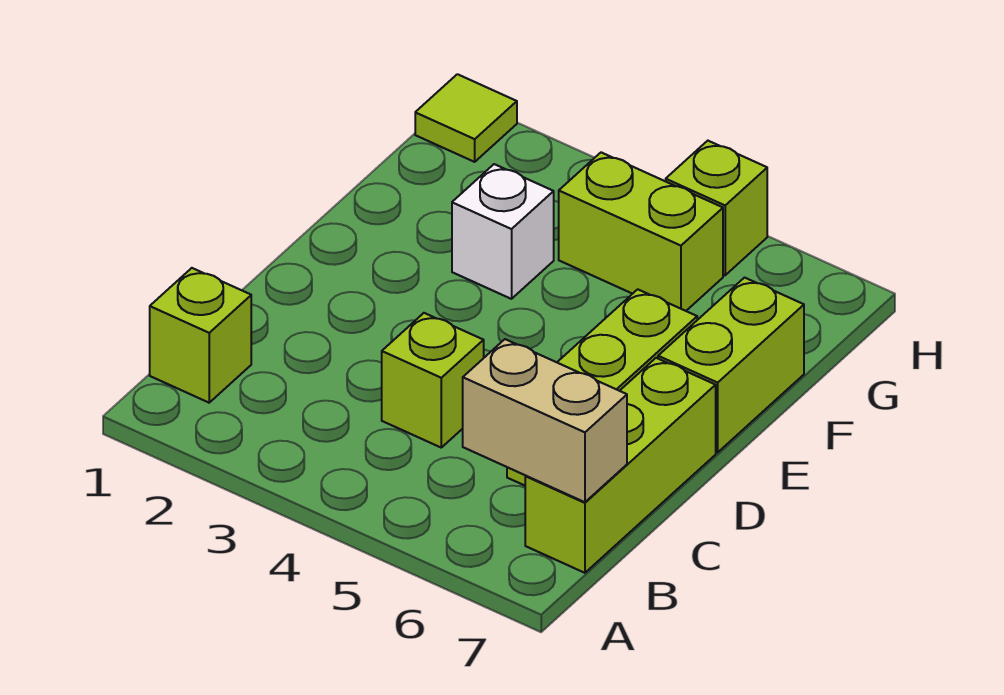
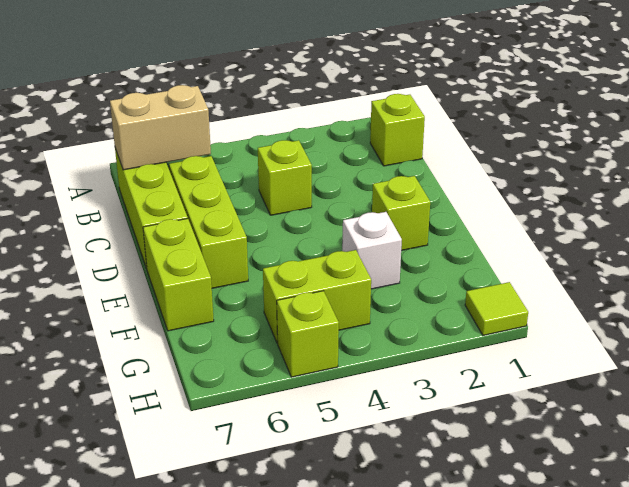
none -> lime brick E2 level 1

